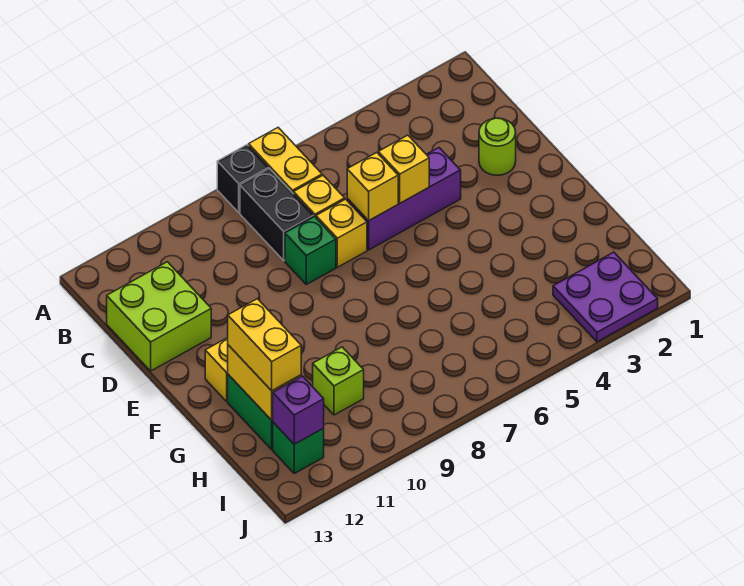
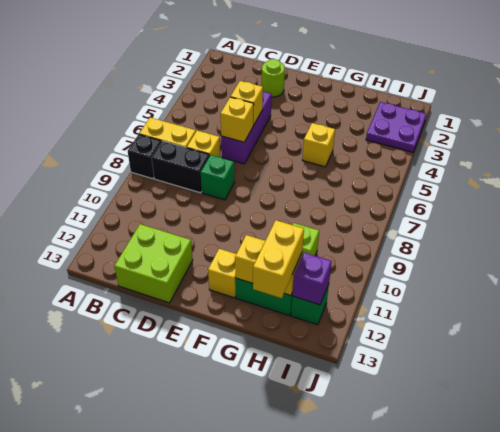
yellow brick D7 level 1 -> yellow brick G5 level 1
yellow brick G12:H12 level 3 -> yellow brick H12:H13 level 3

